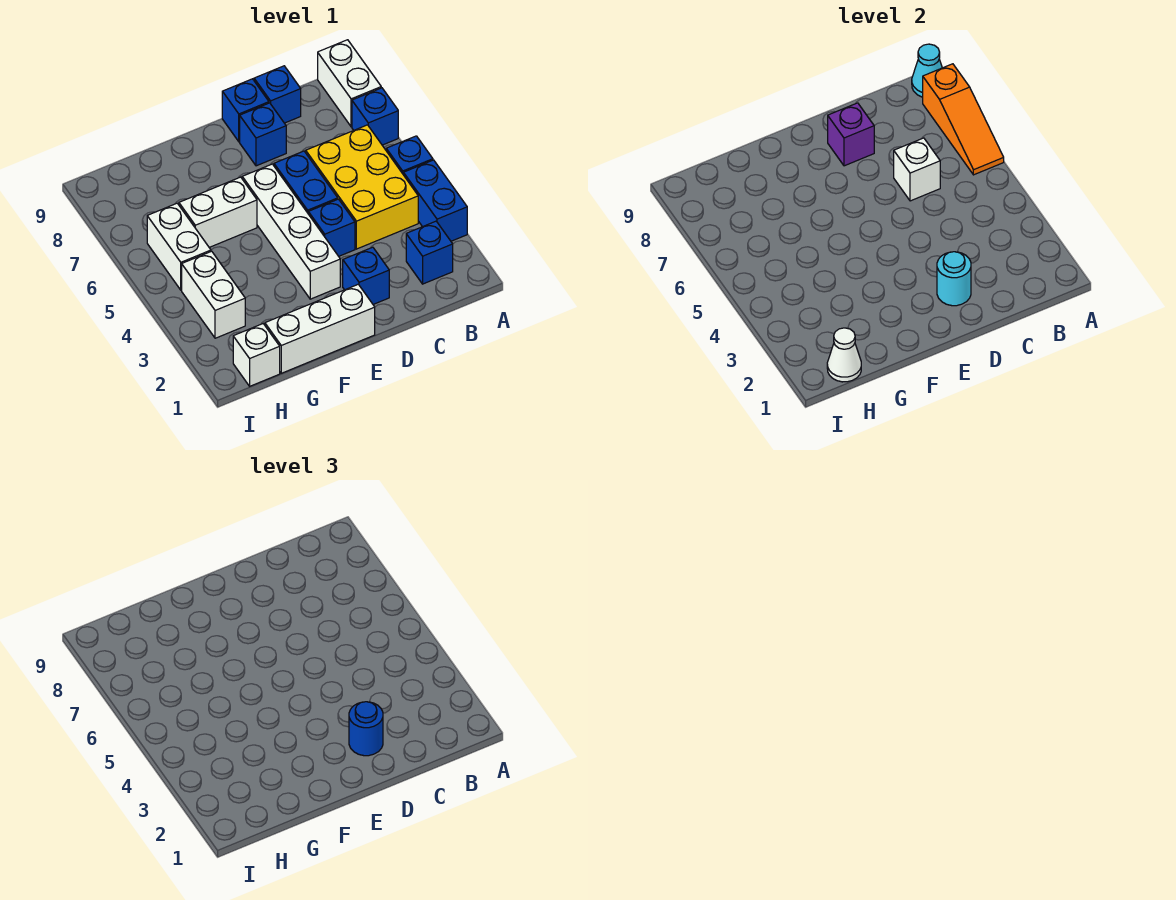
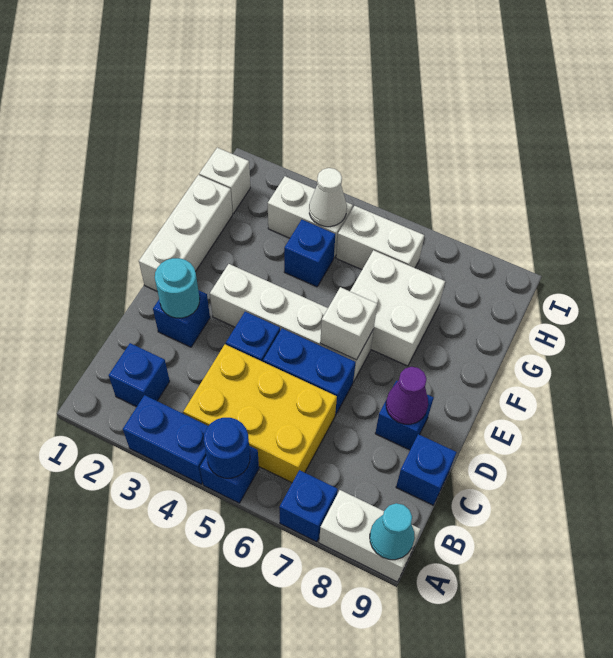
orange slope A6:A8 level 2 top 8 -> none
white brick C6 level 2 -> white brick E6 level 2
blue round brick D2 level 3 -> blue round brick A5 level 2
purple brick D8 level 2 -> purple cone D8 level 2
blue brick D9 level 1 -> blue brick G4 level 1
white brick F6:G6 level 1 -> white brick F6:G7 level 1
white cone H1 level 2 -> white cone H4 level 2

